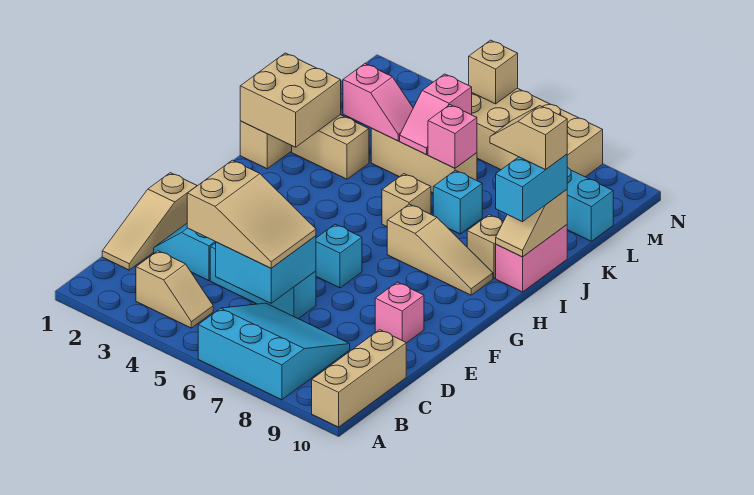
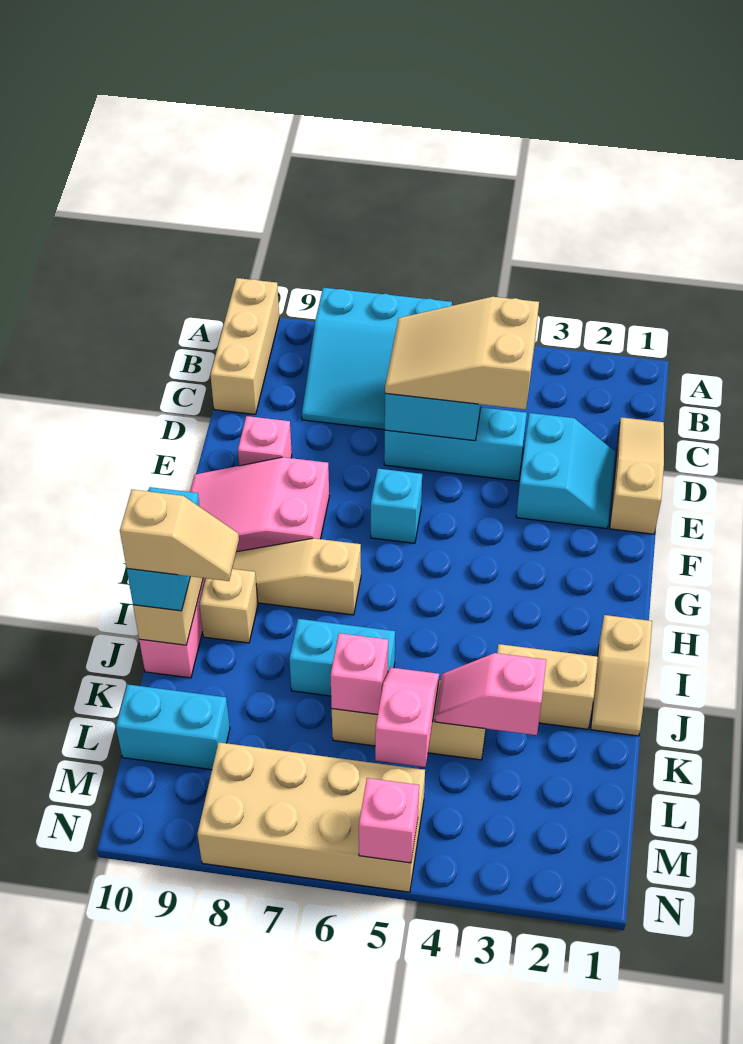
tan slope B3:B4 level 1 top 3 -> none
none -> pink slope F8:G10 level 1 top 8
tan brick I1:J2 level 2 -> none
tan brick I6 level 1 -> none
cyan brick J7 level 1 -> cyan brick J6:J7 level 1
tan brick N5 level 2 -> pink brick N5 level 2

